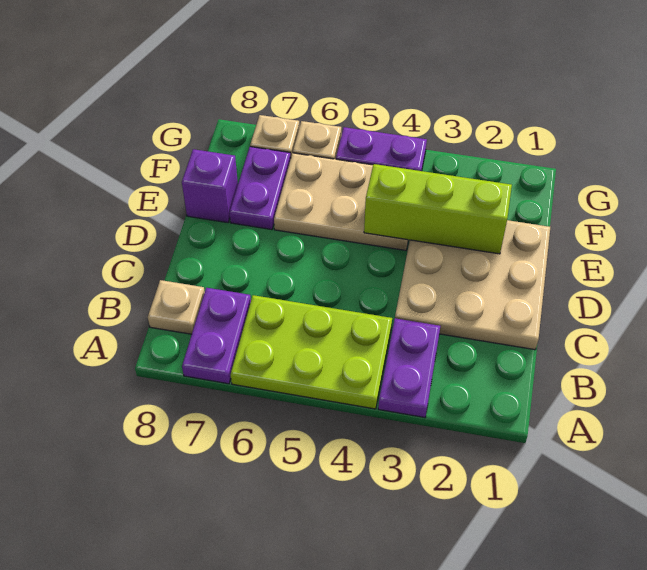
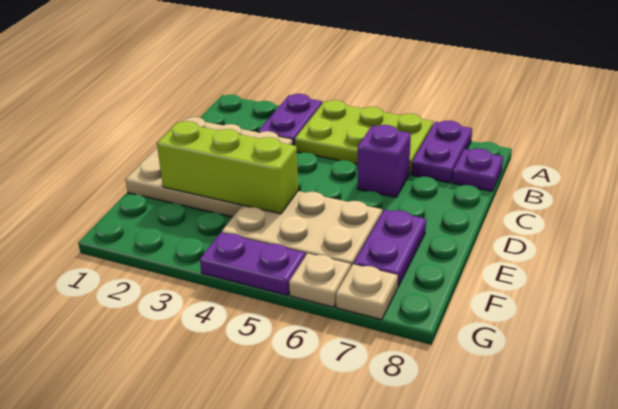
tan plate B8 level 1 -> purple plate B8 level 1
purple brick E8 level 1 -> purple brick C6 level 1

